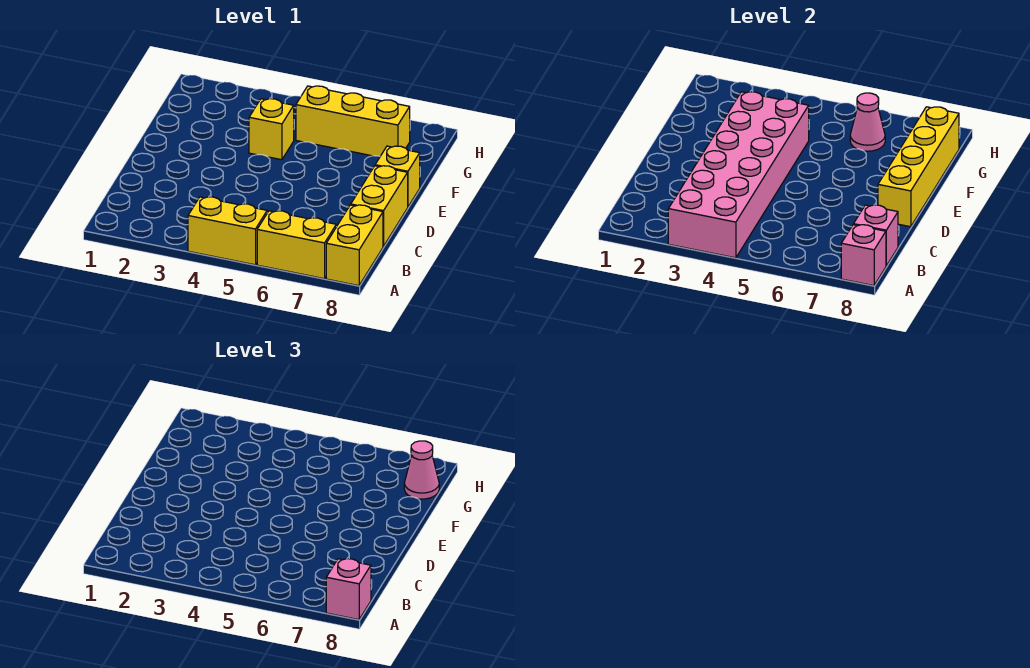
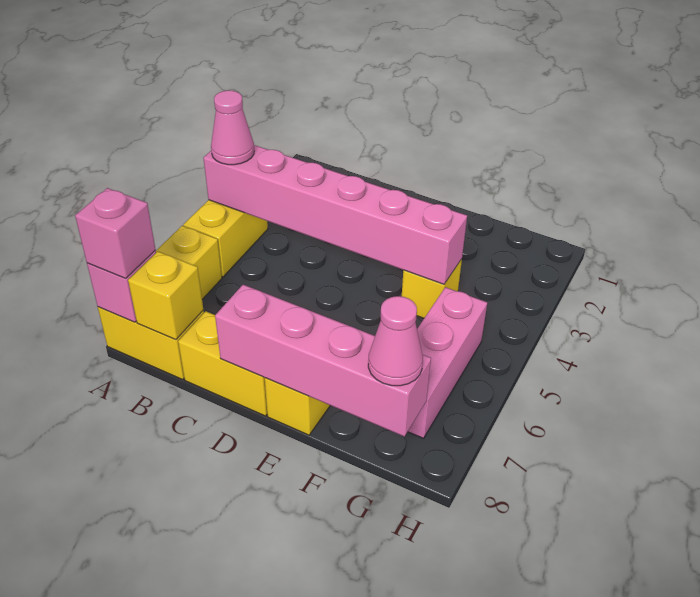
pink brick A3:F4 level 2 -> pink brick A4:F4 level 2
pink brick B8 level 2 -> yellow brick B8 level 2
yellow brick D8:G8 level 2 -> pink brick D8:G8 level 2
yellow brick G5:G7 level 1 -> pink brick G5:G7 level 1
pink cone G6 level 2 -> pink cone A4 level 3

